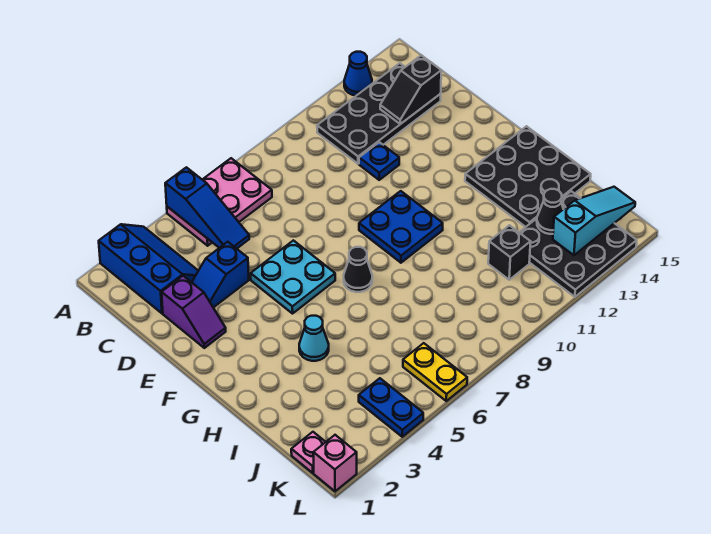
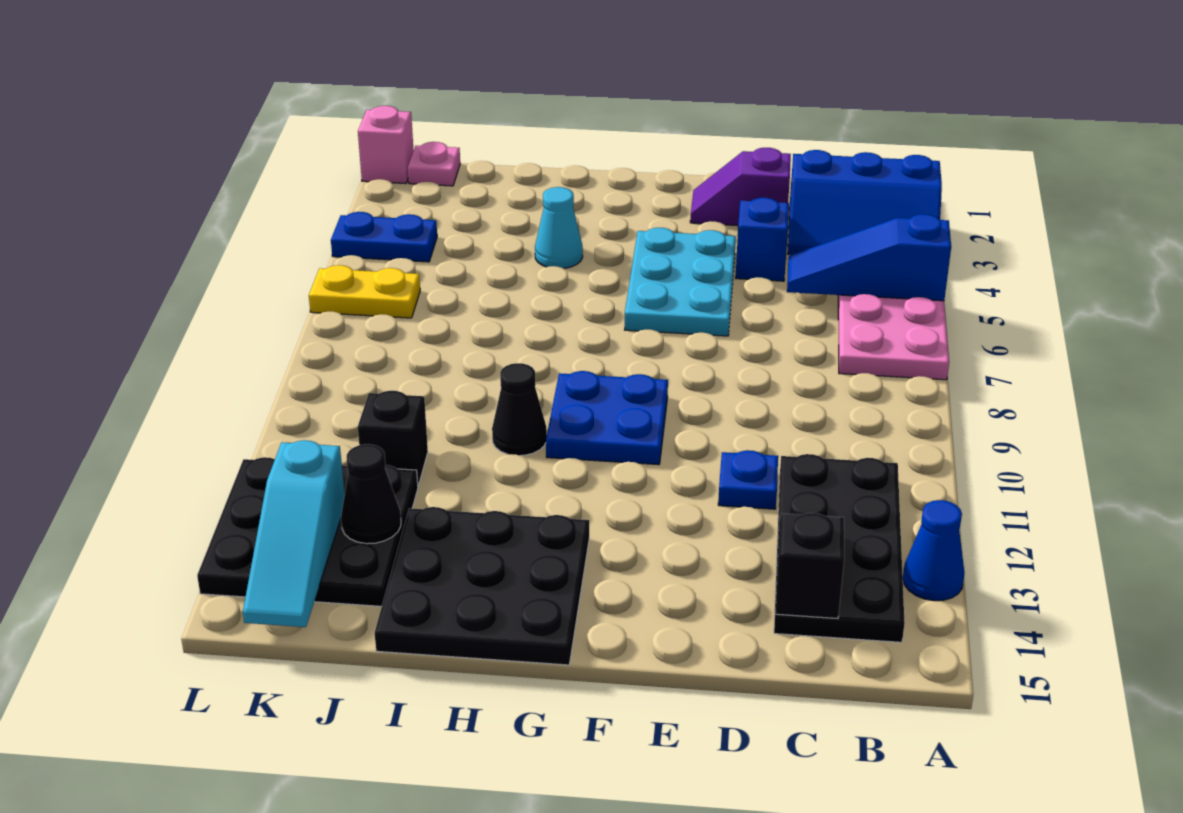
cyan plate E5:F6 level 1 -> cyan plate E4:F6 level 1
black cone G7 level 1 -> black cone H10 level 1

